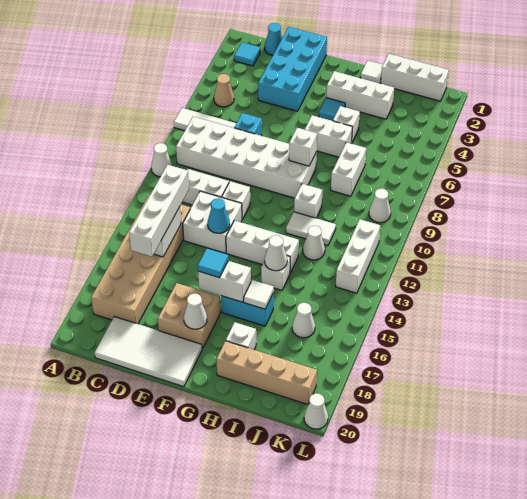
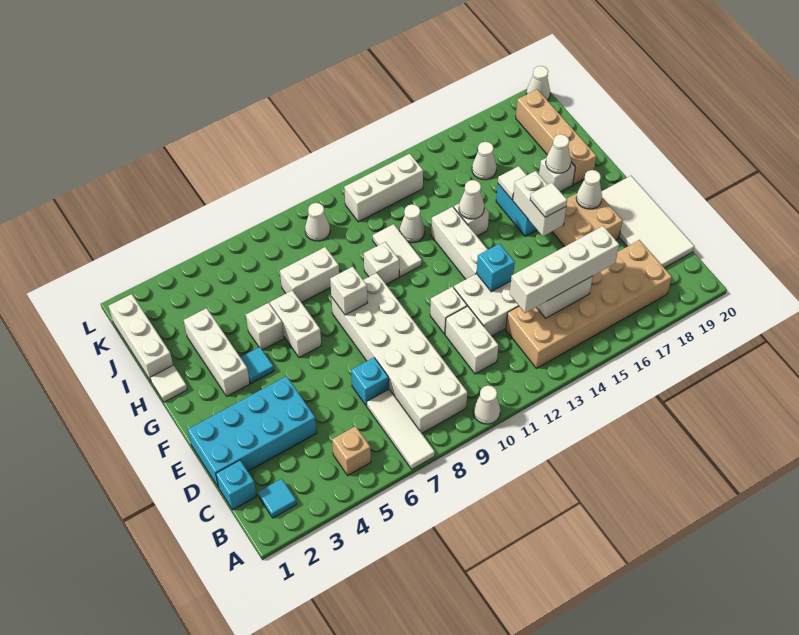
tan cone B5 level 1 -> tan brick B5 level 1
cyan cone C1 level 1 -> cyan brick C1 level 1
cyan cone E13 level 2 -> cyan brick E13 level 2
cyan tile F16 level 3 -> white tile F16 level 3
none -> white cone H18 level 2

